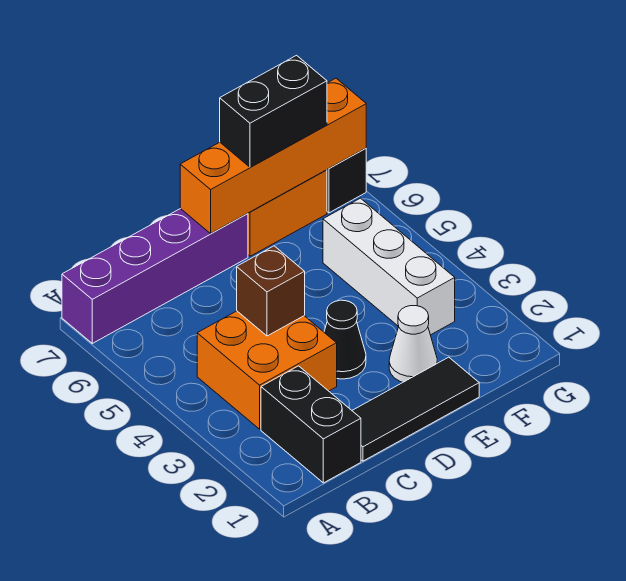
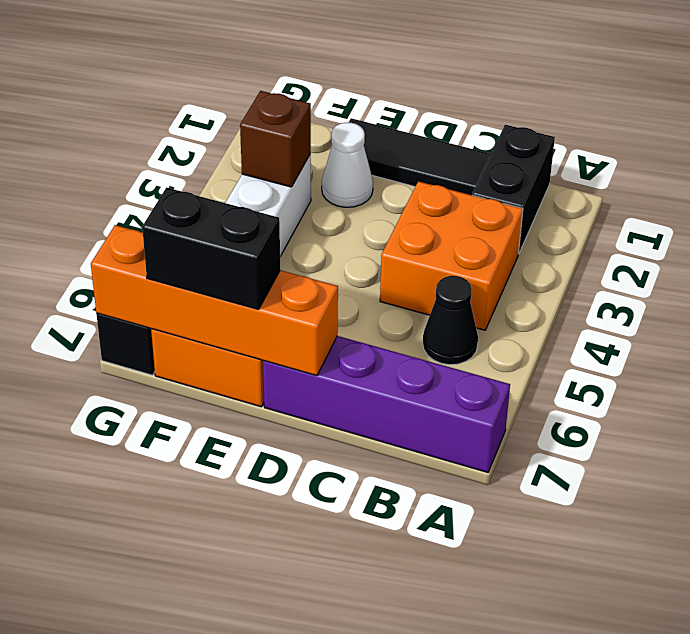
brown brick C4 level 2 -> brown brick F3 level 2
black cone D3 level 1 -> black cone B5 level 1

